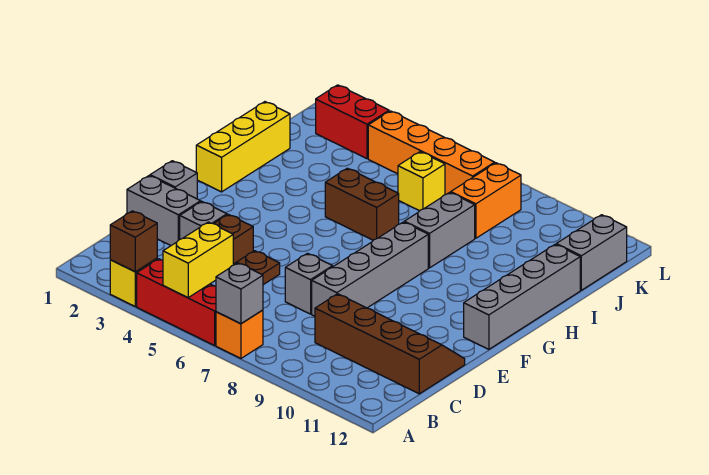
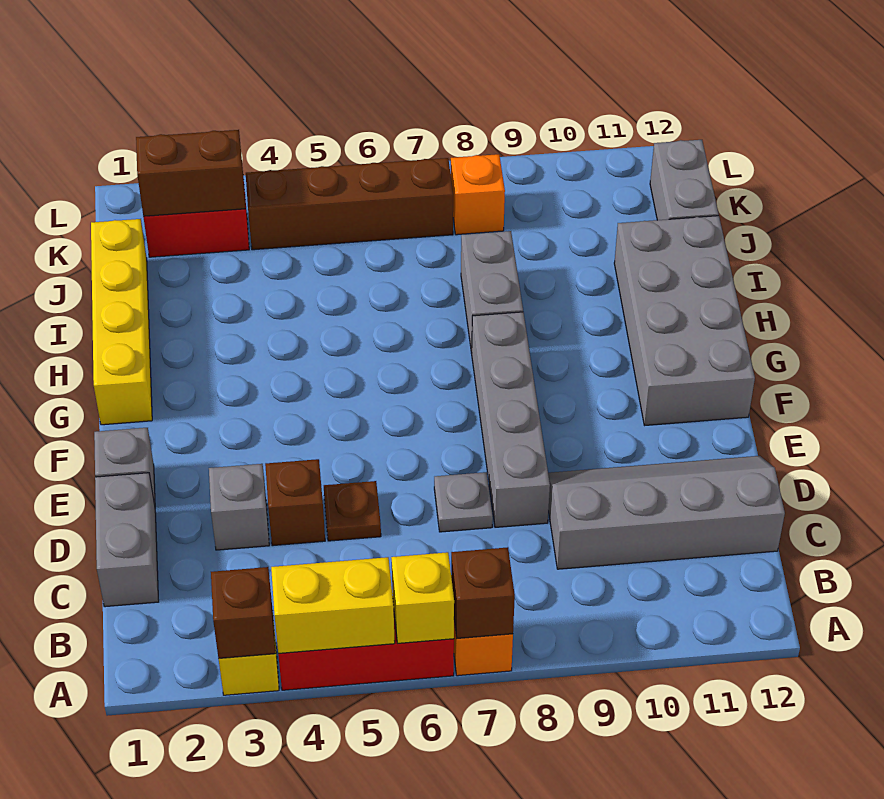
yellow brick A5:B5 level 2 -> yellow brick A4:A5 level 2
grey brick A7 level 2 -> brown brick A7 level 2
brown slope C9:D12 level 1 top C -> grey slope C9:D12 level 1 top C
grey brick D1:D2 level 1 -> grey brick C1:D1 level 1
grey brick D7 level 1 -> grey plate D7 level 1
grey brick F12:I12 level 1 -> grey brick F11:I12 level 1
yellow brick G1:I1 level 1 -> yellow brick G1:J1 level 1
brown brick H5:H6 level 1 -> brown brick K2:K3 level 2
yellow brick J6 level 1 -> yellow brick A6 level 2
orange brick J8:K8 level 1 -> orange brick K8 level 1
orange brick K4:K7 level 1 -> brown brick K4:K7 level 1

